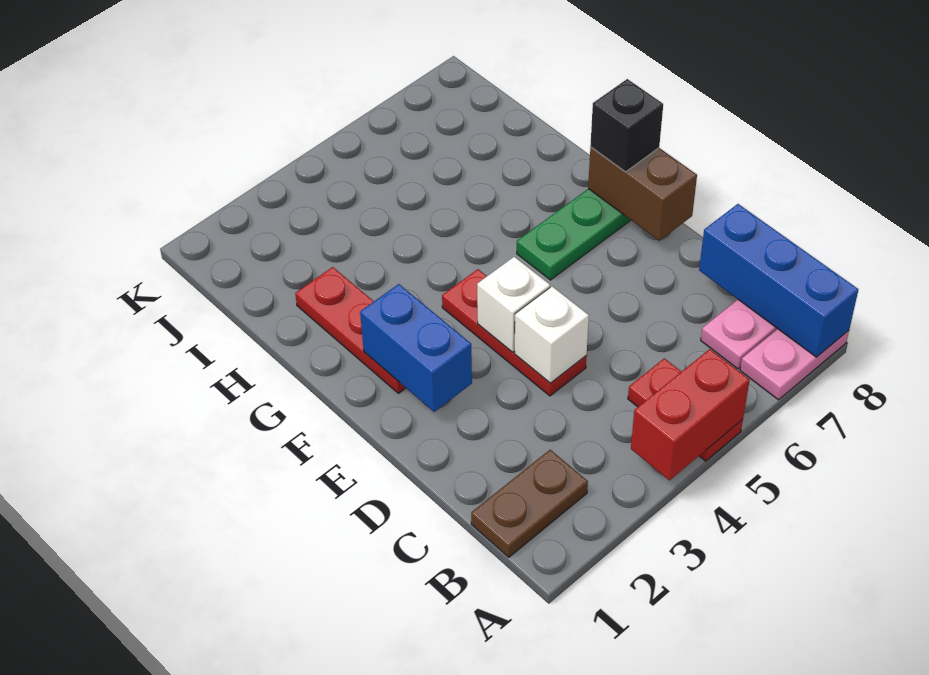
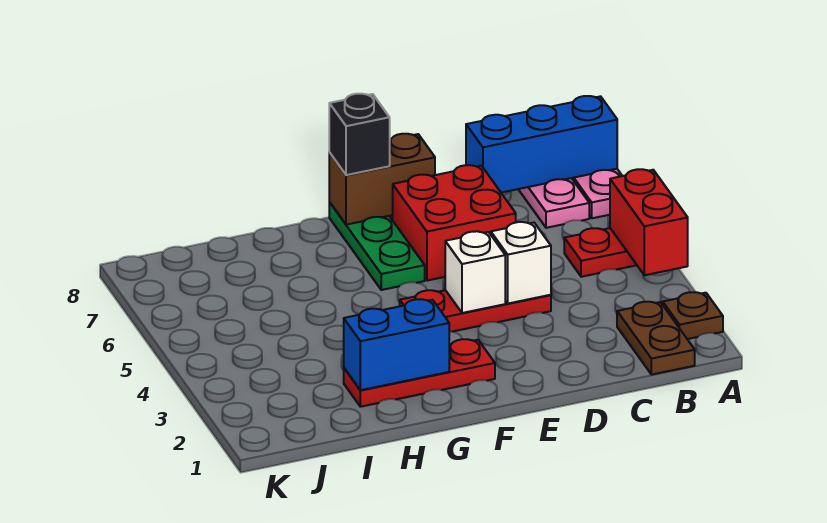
none -> brown plate A2 level 1
none -> red brick D6:E7 level 1
blue brick E2:F2 level 2 -> blue brick G2:H2 level 2

